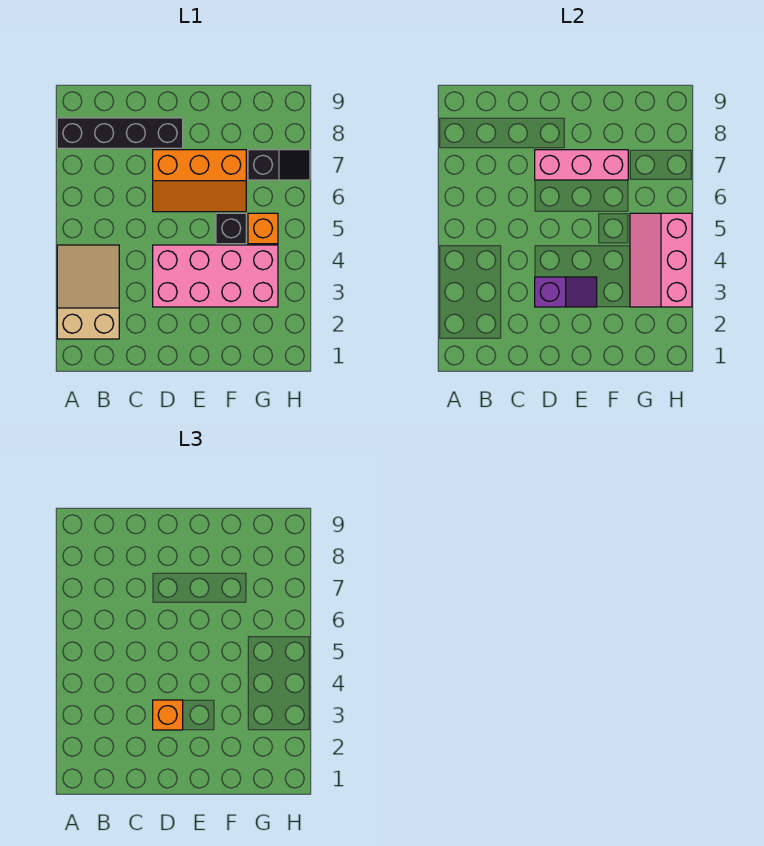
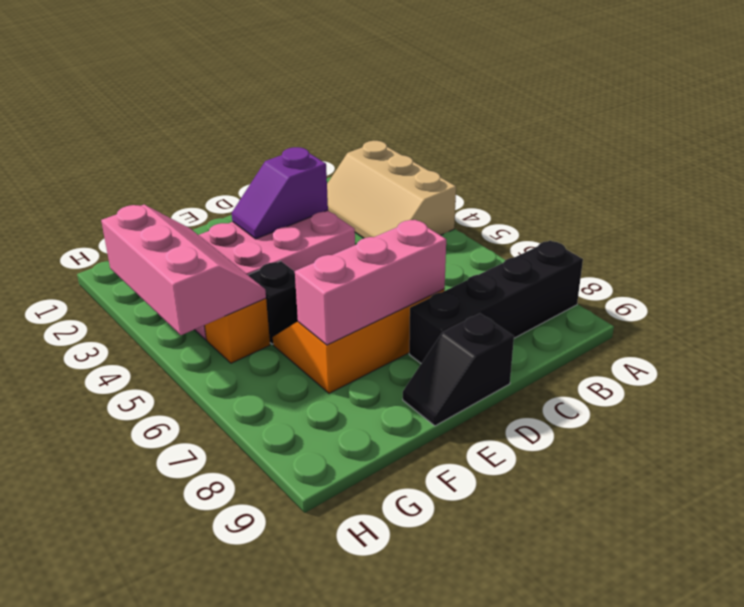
tan slope A2:B4 level 1 top 2 -> tan slope A2:B4 level 1 top A
orange brick D3 level 3 -> none
black slope G7:H7 level 1 top G -> black slope D9:E9 level 1 top D

